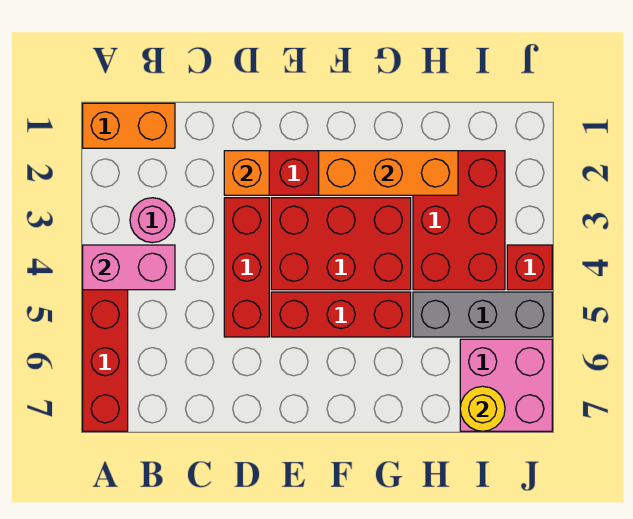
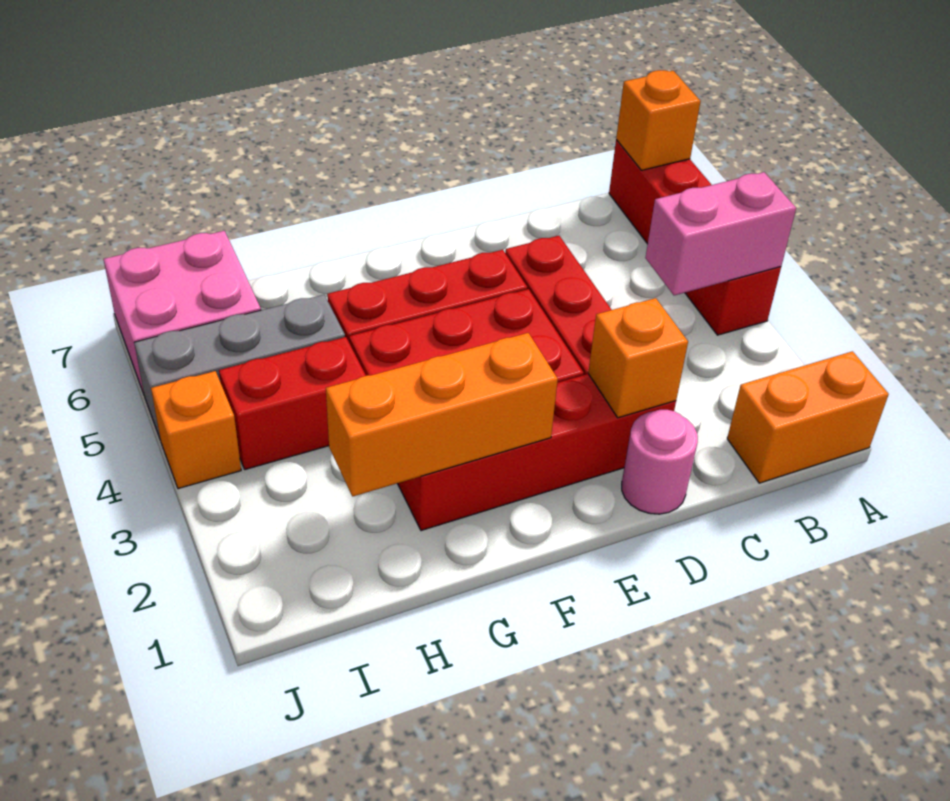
none -> orange brick A7 level 2
pink round brick B3 level 1 -> pink round brick D1 level 1
red brick H2:I4 level 1 -> red brick H4:I4 level 1
yellow round brick I7 level 2 -> none
red brick J4 level 1 -> orange brick J4 level 1

